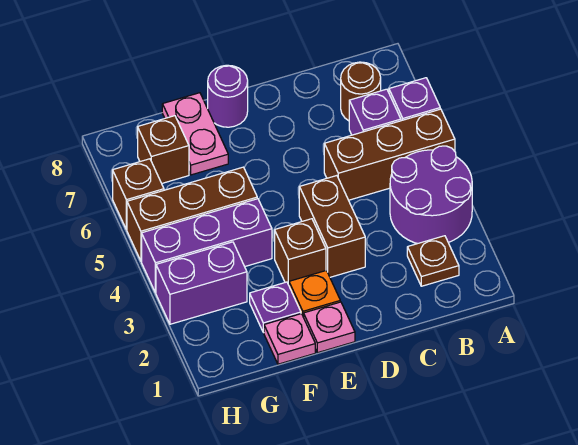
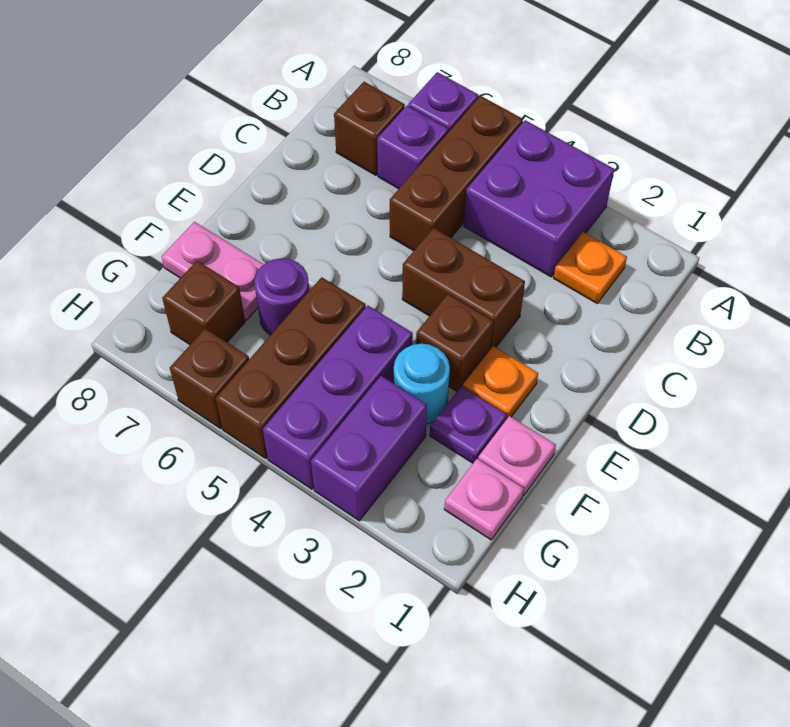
purple round brick A3:B4 level 1 -> purple brick A3:B4 level 1
brown plate B2 level 1 -> orange plate B2 level 1
brown round brick B7 level 1 -> brown brick B7 level 1
pink plate E1 level 1 -> pink plate G1 level 1
purple round brick E8 level 1 -> purple round brick F6 level 1
none -> cyan round brick F3 level 1

